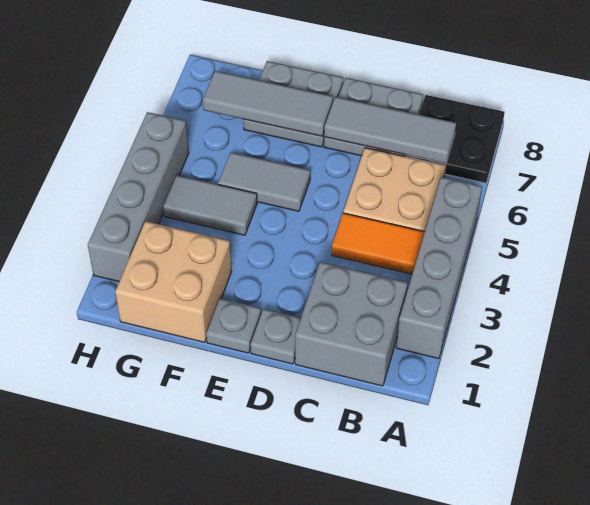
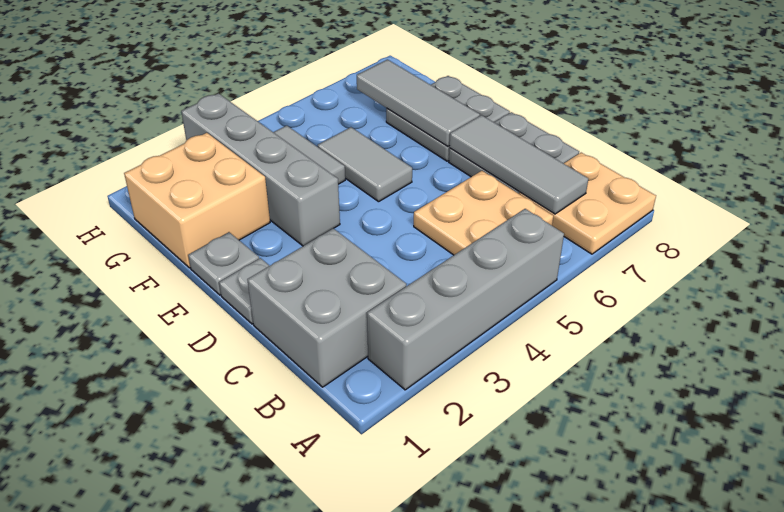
black plate A7:B8 level 1 -> tan plate A7:B8 level 1
orange tile B4:C4 level 1 -> none
grey brick H2:H5 level 1 -> grey brick E3:H3 level 1

